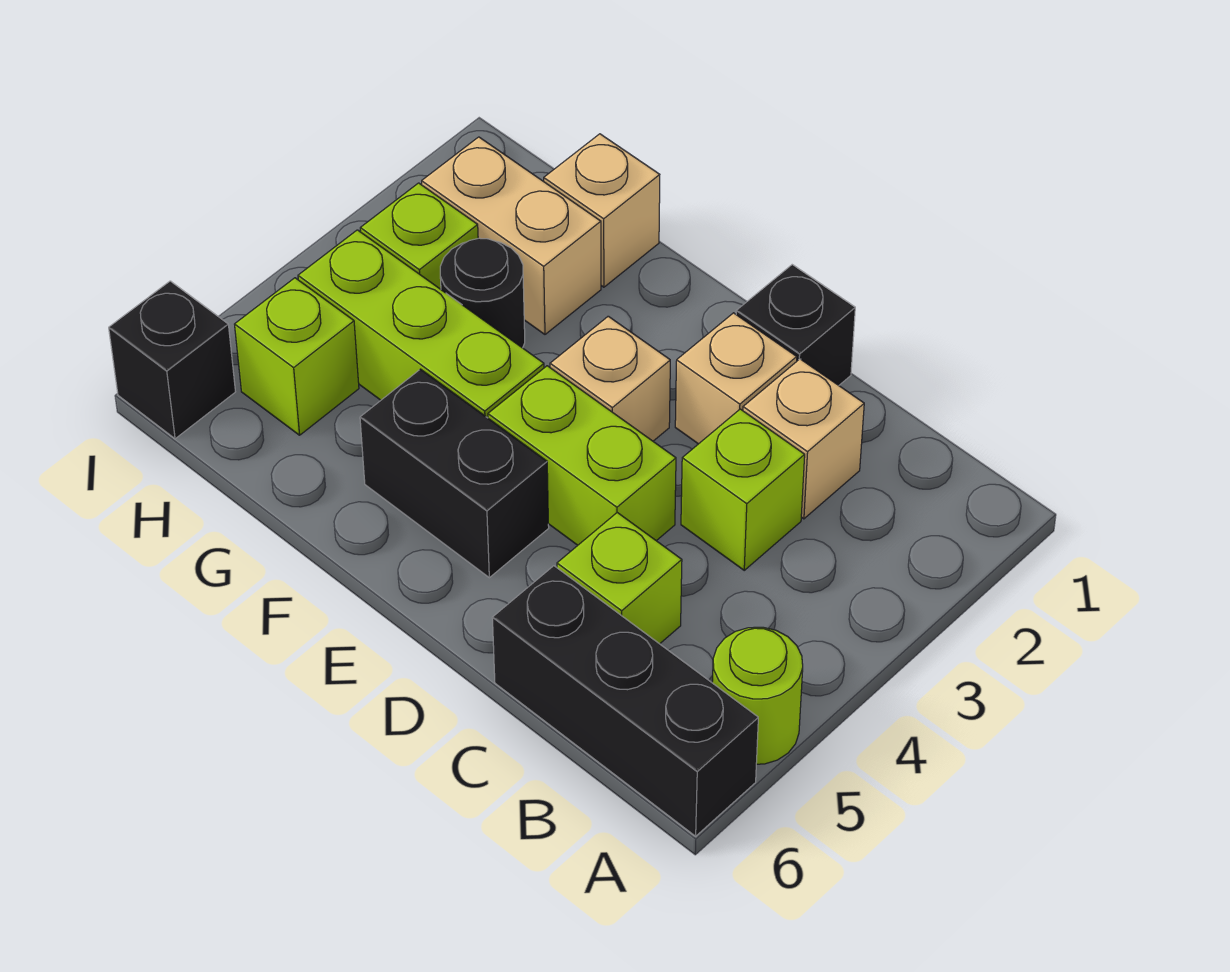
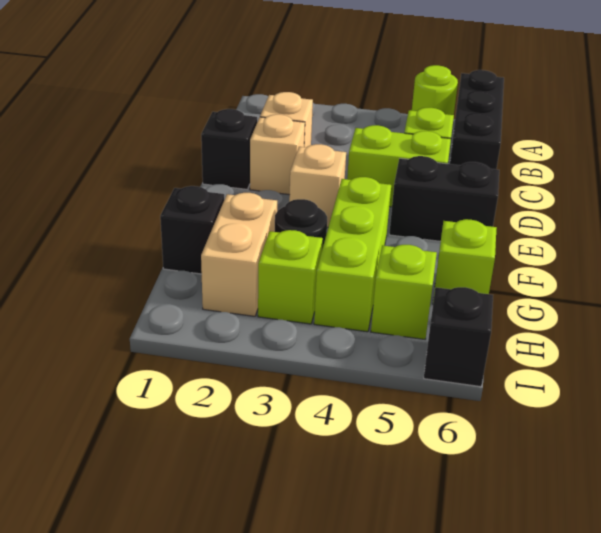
lime brick C3 level 1 -> lime brick G6 level 1
lime brick D4:E4 level 1 -> lime brick D4:D5 level 1
black brick E5:F5 level 1 -> black brick E5:E6 level 1
tan brick G1 level 1 -> black brick G1 level 1

